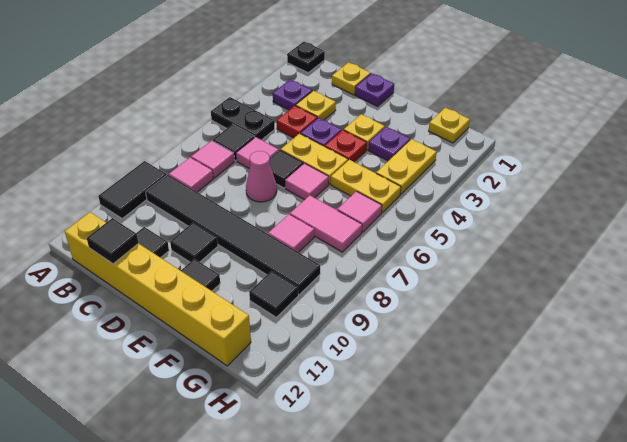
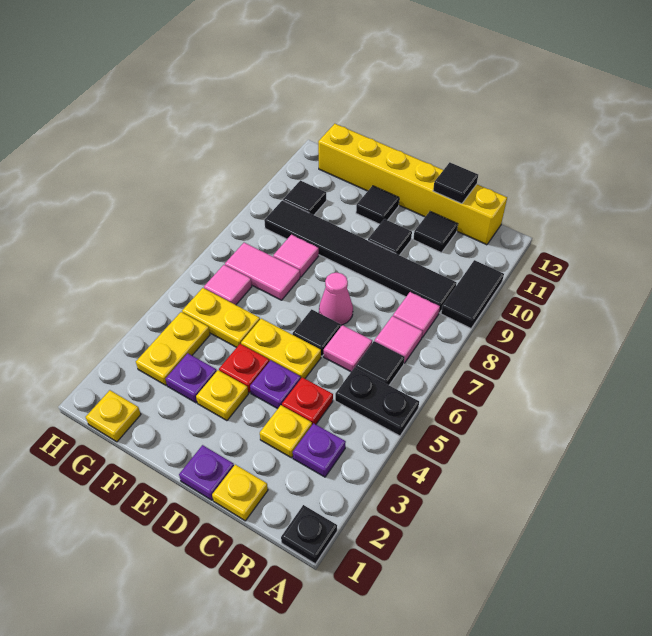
pink tile E6 level 1 -> none

